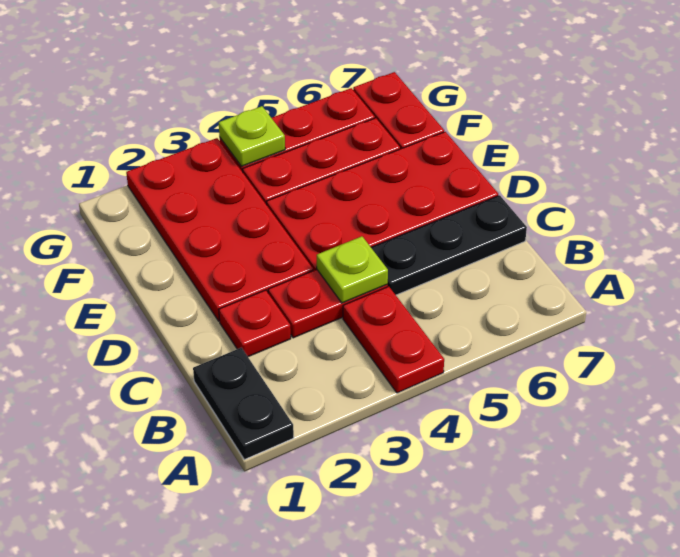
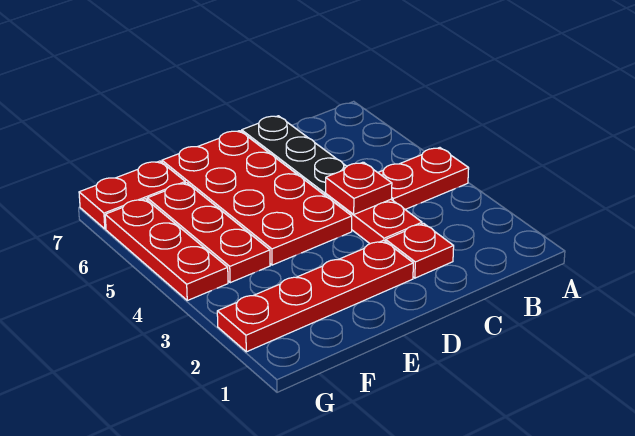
black plate A1:B1 level 1 -> none
lime plate C4 level 2 -> red plate C4 level 2
red plate D2:G3 level 1 -> red plate D2:G2 level 1
lime plate G4 level 2 -> none

